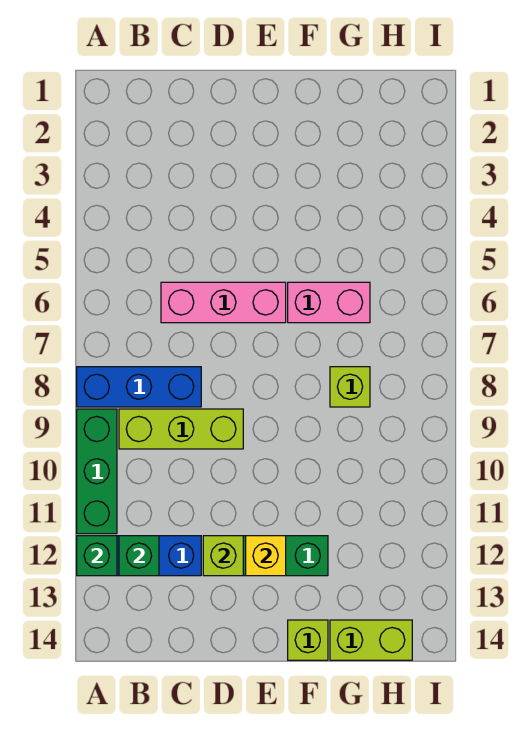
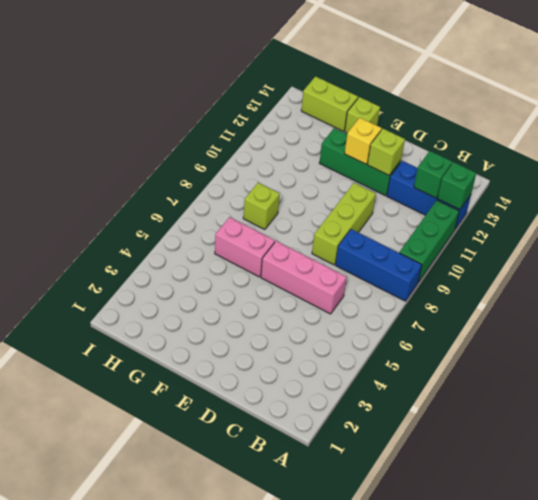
lime brick B9:D9 level 1 -> lime brick D8:D10 level 1

